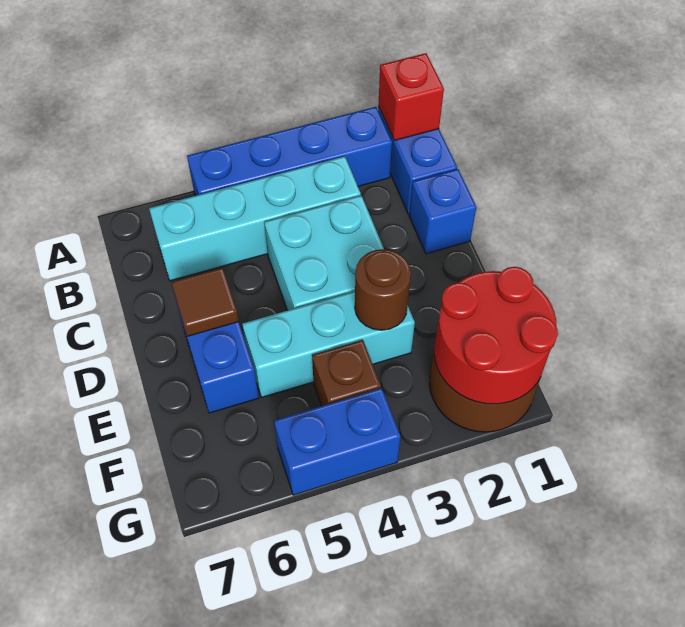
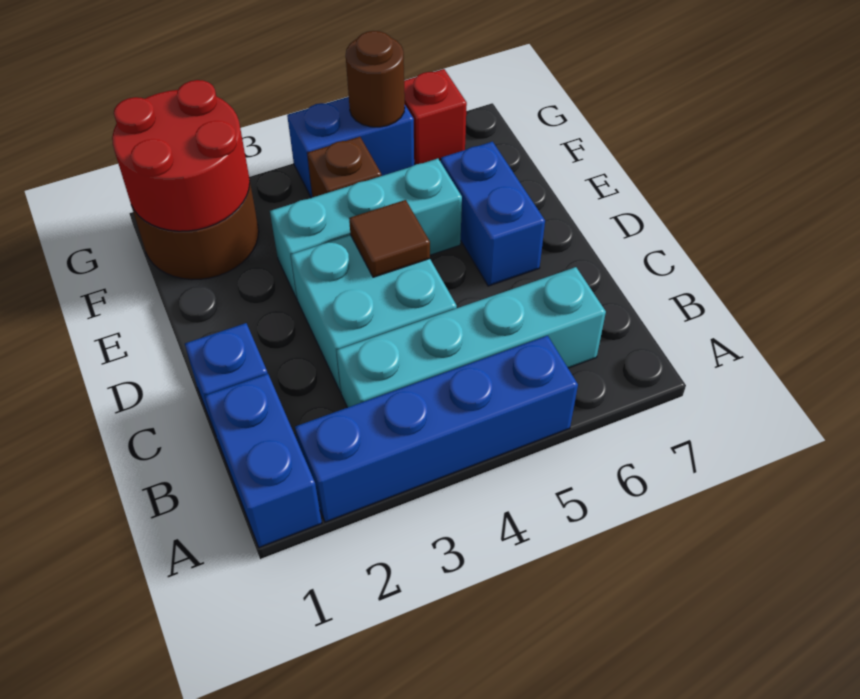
red brick A1 level 2 -> red brick G6 level 1
brown tile D6 level 2 -> brown tile D4 level 2
brown round brick E3 level 2 -> brown round brick G5 level 2

